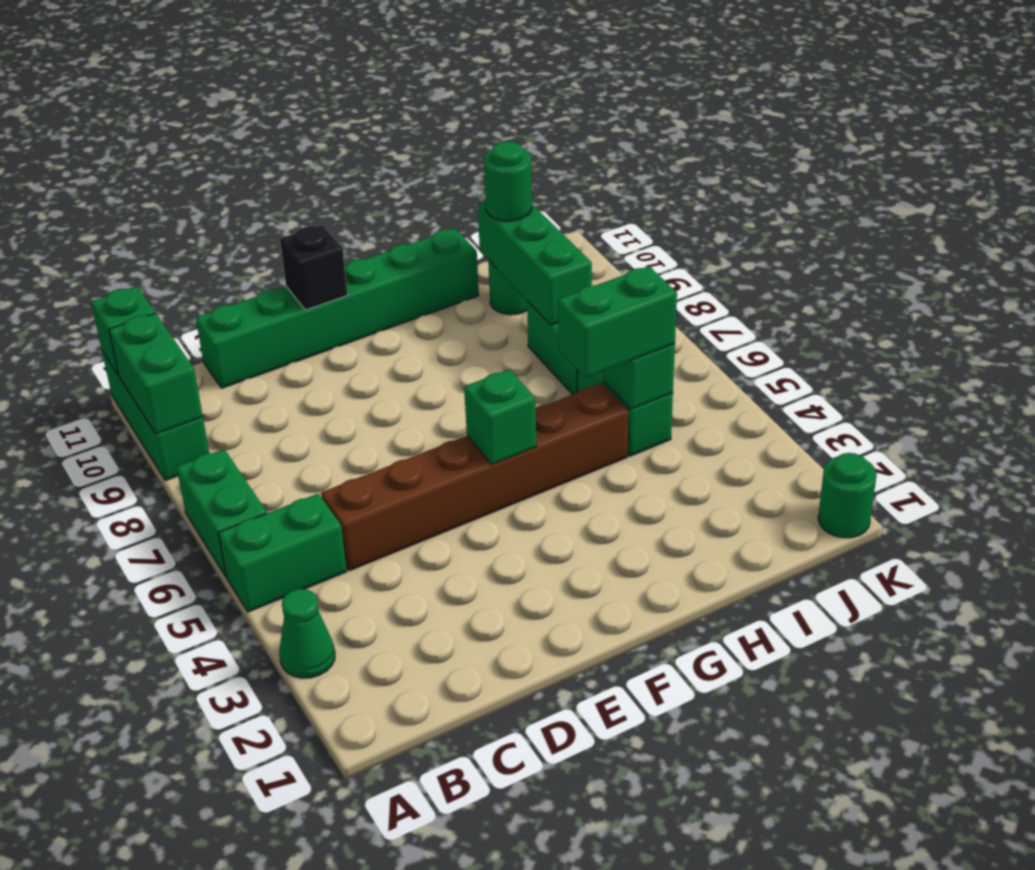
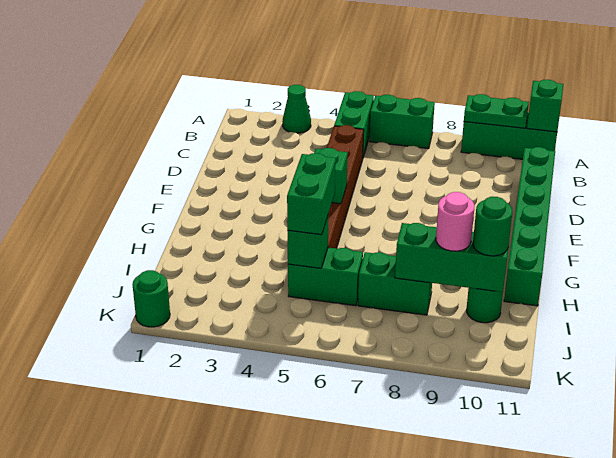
green brick A9:A10 level 2 -> green plate A9:A10 level 2
black brick E11 level 2 -> none
none -> pink round brick I9 level 3

